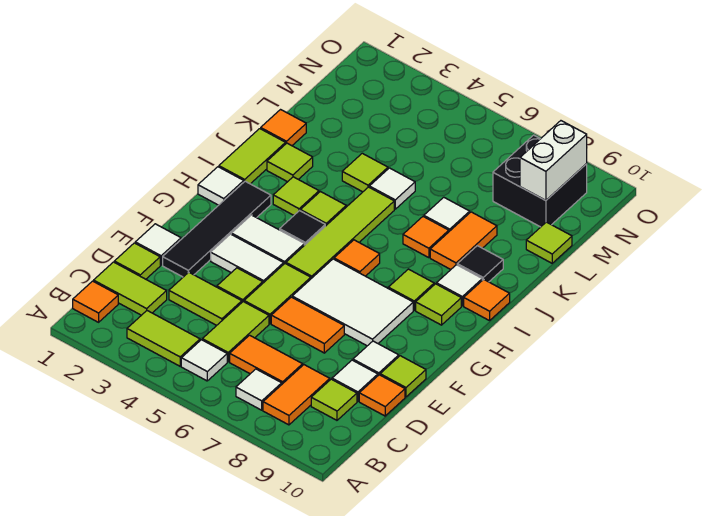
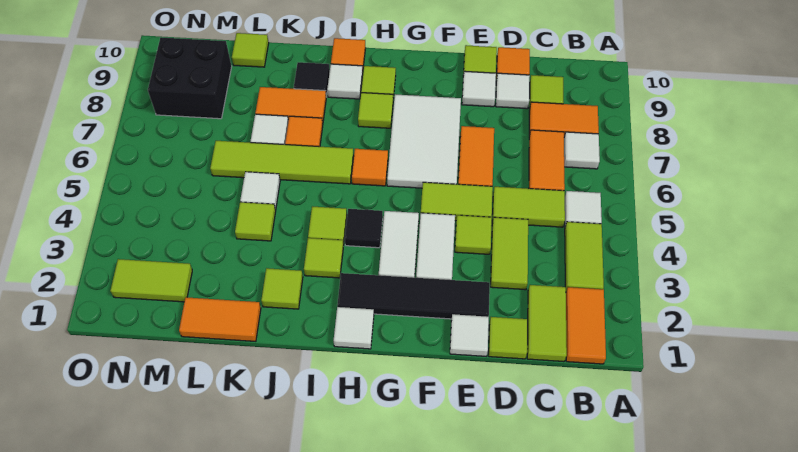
orange tile B1 level 1 -> orange tile B1:B2 level 1
lime tile G5:J5 level 1 -> lime tile I6:L6 level 1
lime tile I1:J1 level 1 -> lime tile M2:N2 level 1
orange tile K1 level 1 -> orange tile K1:L1 level 1
white brick M9:N9 level 2 -> none

